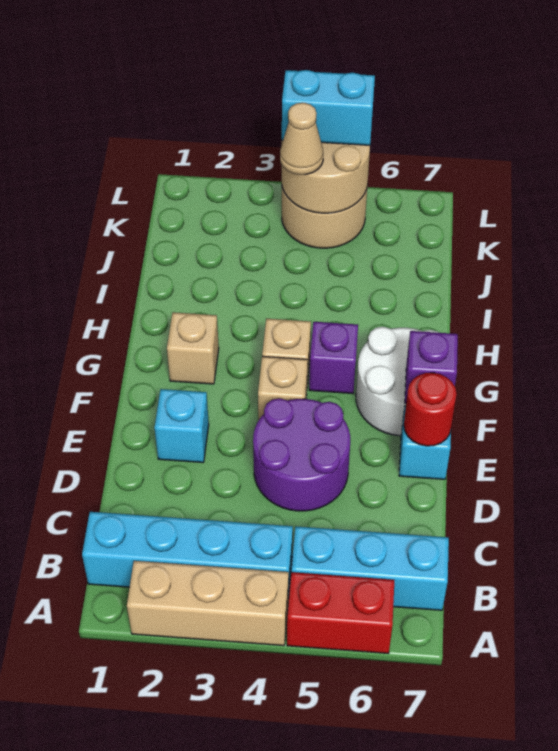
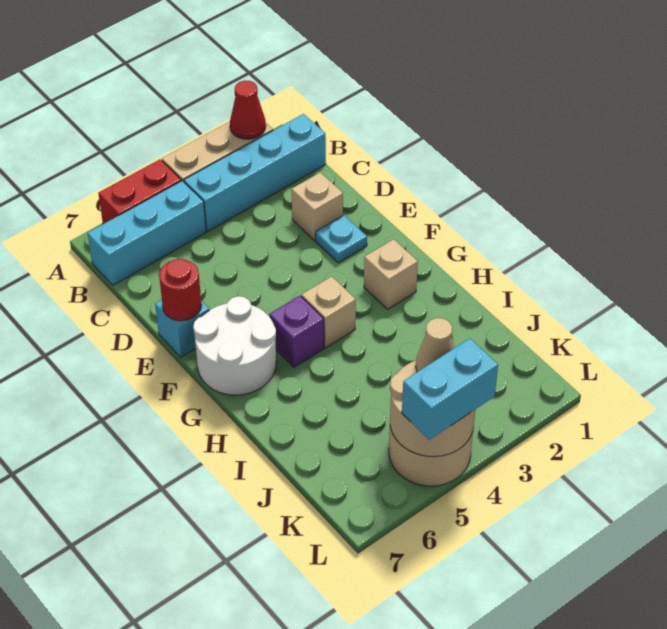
none -> red cone A2 level 2
purple round brick D4:E5 level 1 -> none
cyan brick E2 level 1 -> cyan plate E2 level 1
tan brick F4 level 1 -> tan brick D2 level 1
purple brick F7 level 2 -> none

